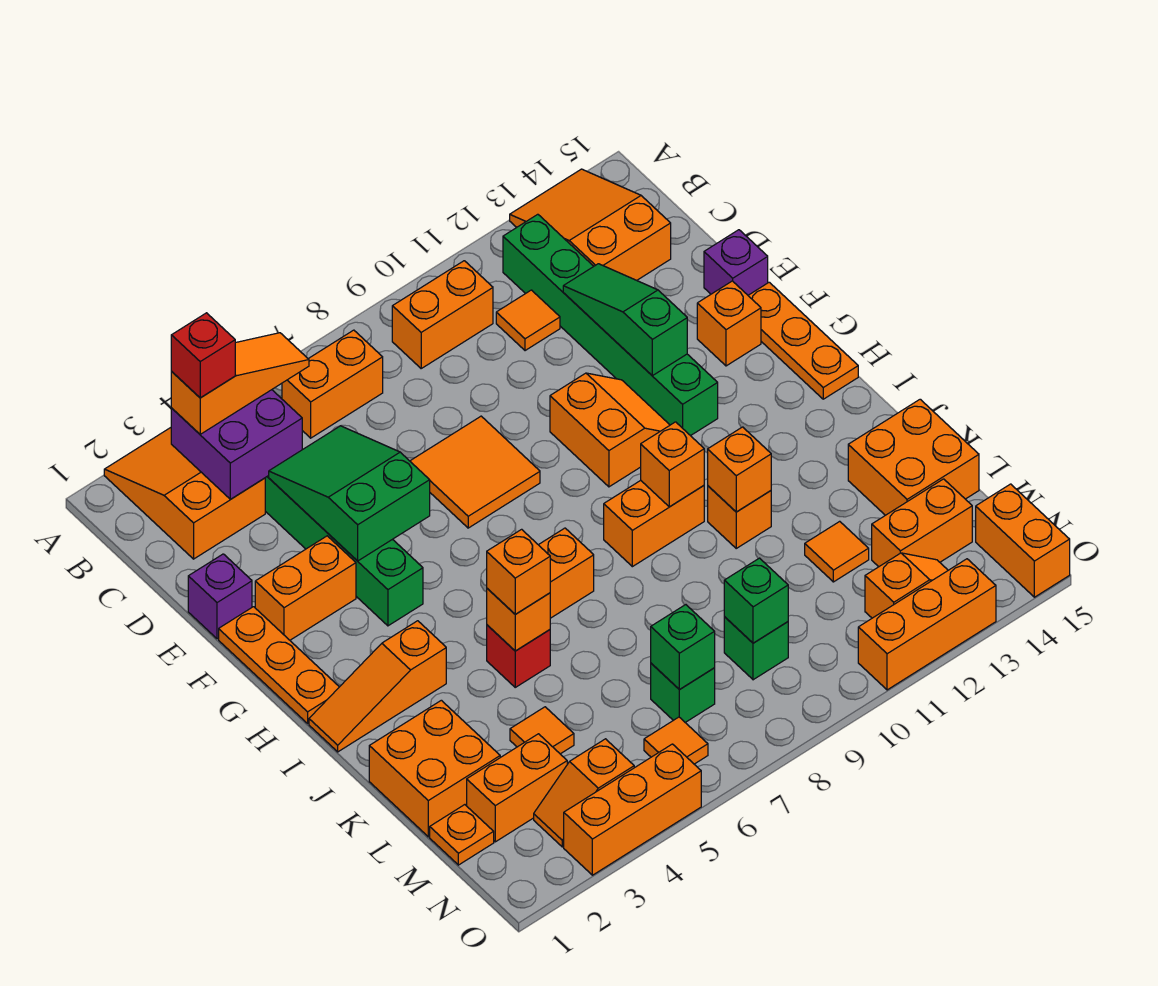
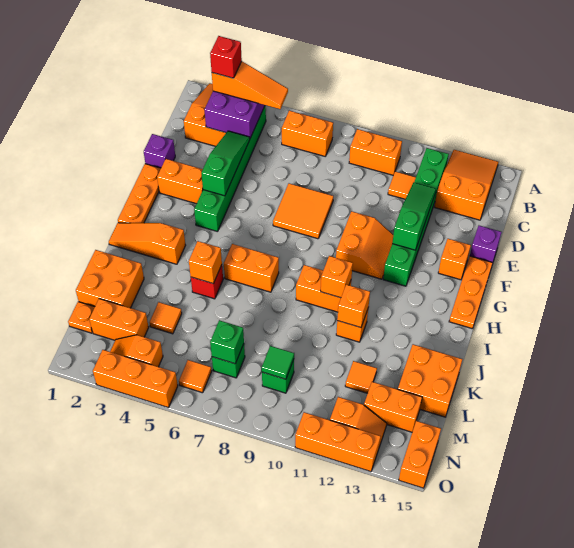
green slope D4:F5 level 2 top F -> green slope D4:F4 level 2 top F
orange brick J5 level 3 -> none
green brick M9 level 2 -> green tile M9 level 2

